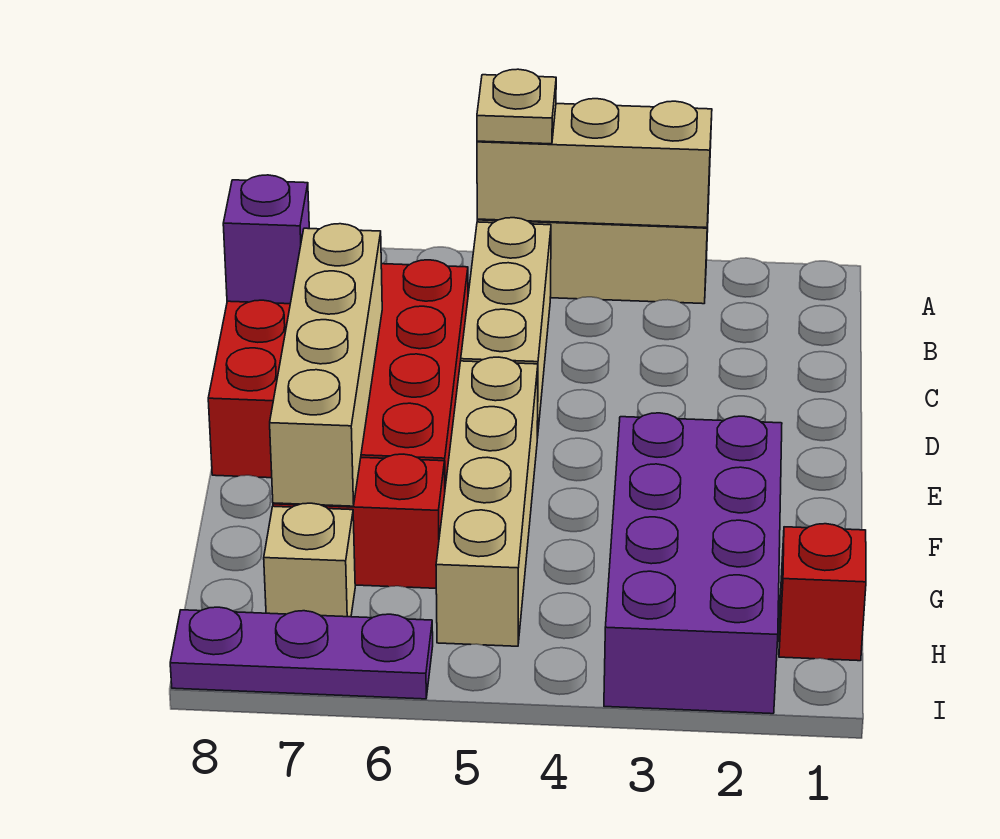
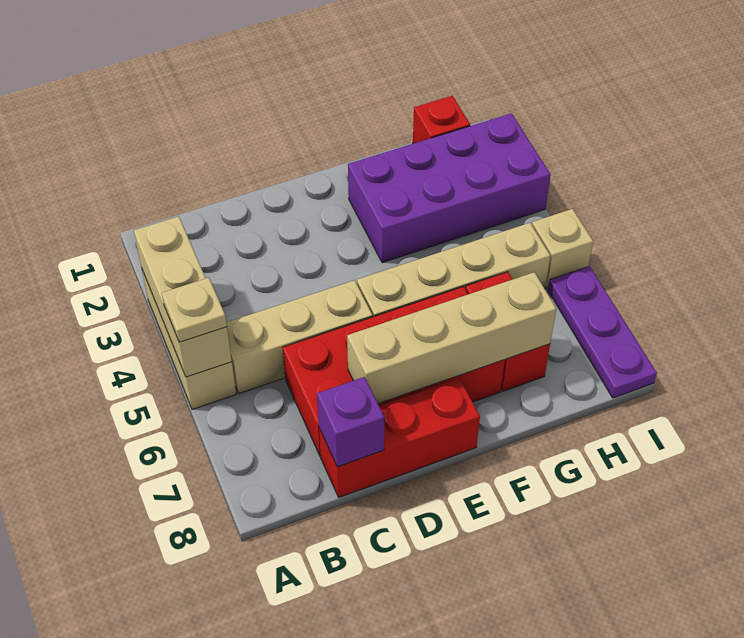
tan brick H7 level 1 -> tan brick I5 level 1

